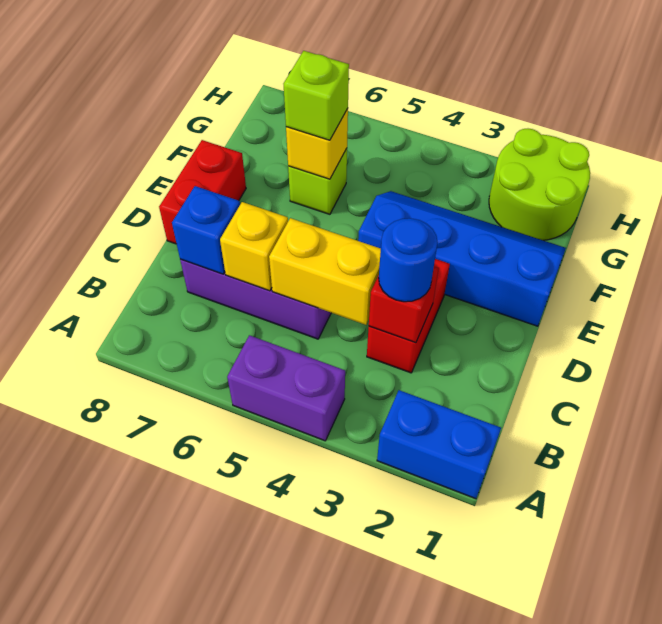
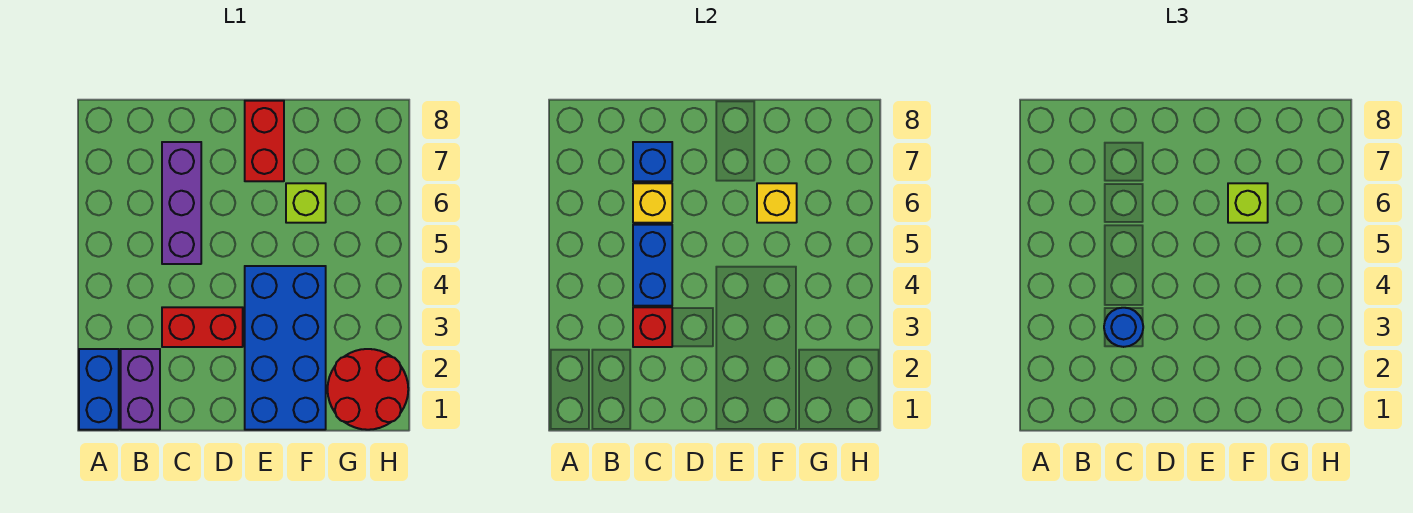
purple brick A4:A5 level 1 -> purple brick B1:B2 level 1
yellow brick C4:C5 level 2 -> blue brick C4:C5 level 2
red brick D8:E8 level 1 -> red brick E7:E8 level 1
blue slope E1:F4 level 1 top E -> blue brick E1:F4 level 1
lime round brick G1:H2 level 1 -> red round brick G1:H2 level 1

